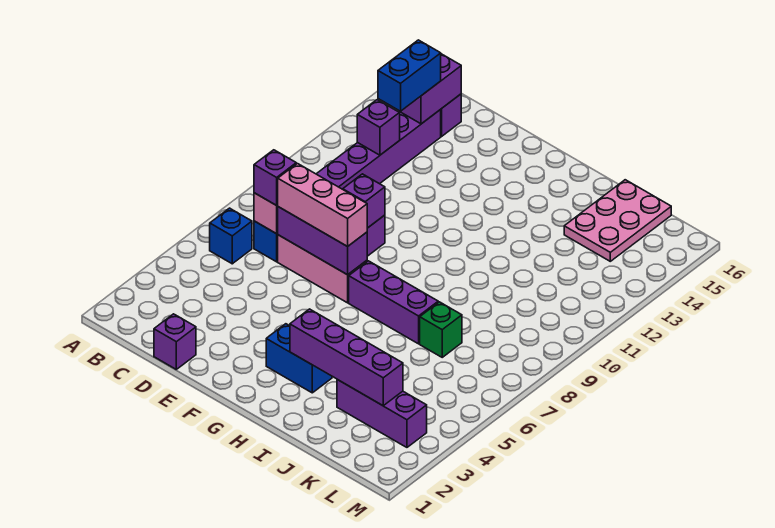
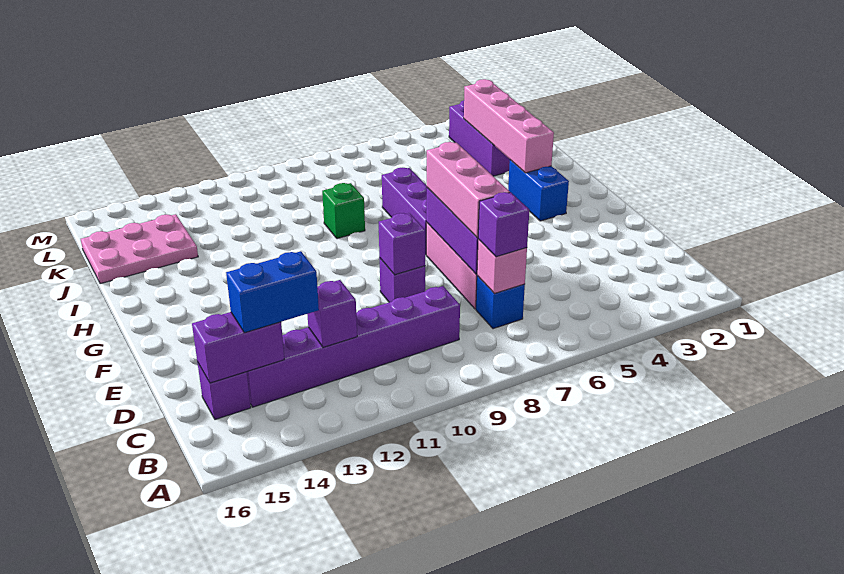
blue brick B6 level 1 -> none
purple brick D1 level 1 -> none
purple brick H3:K3 level 2 -> pink brick H3:K3 level 2
green brick J7 level 1 -> green brick I9 level 1

